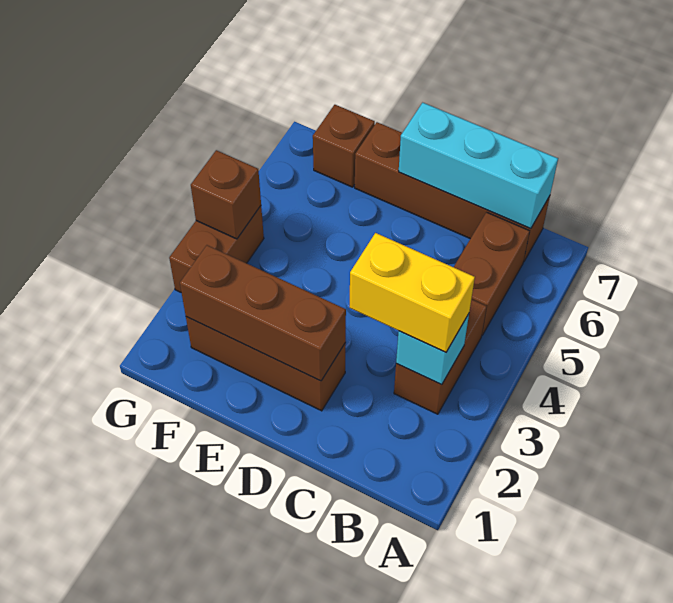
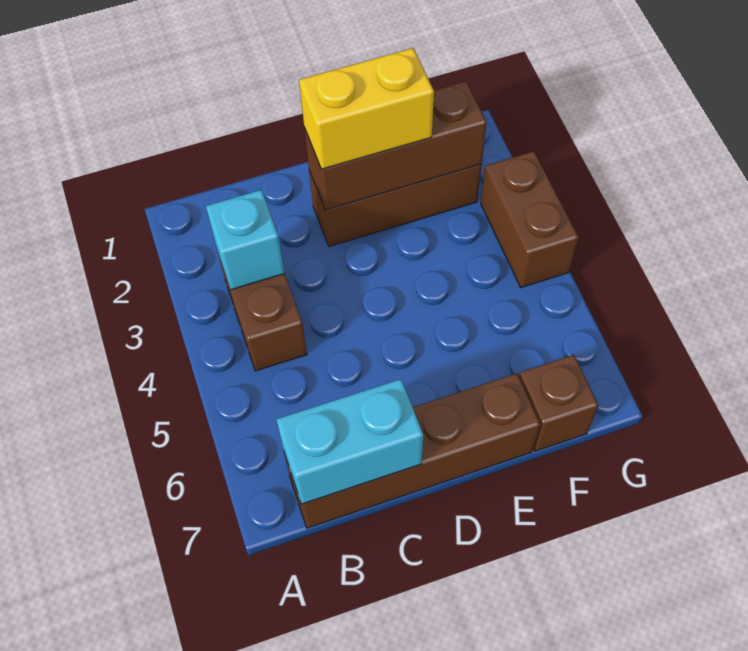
yellow brick B3:C3 level 3 -> yellow brick D2:E2 level 3
brown brick B5:B6 level 1 -> none
cyan brick B7:D7 level 2 -> cyan brick B7:C7 level 2
brown brick G4 level 2 -> none

